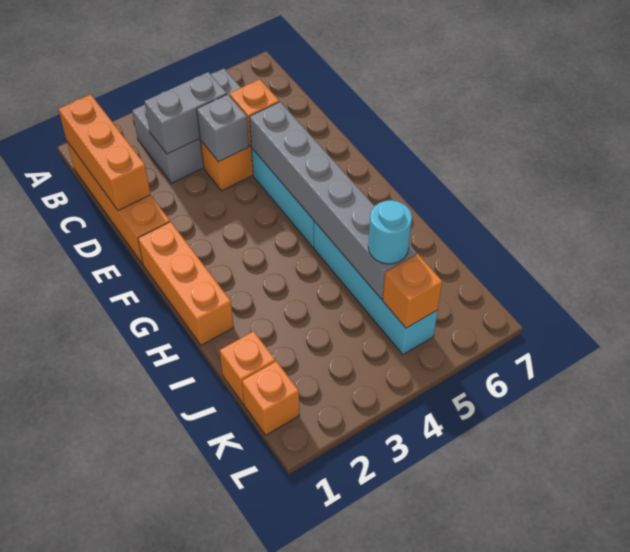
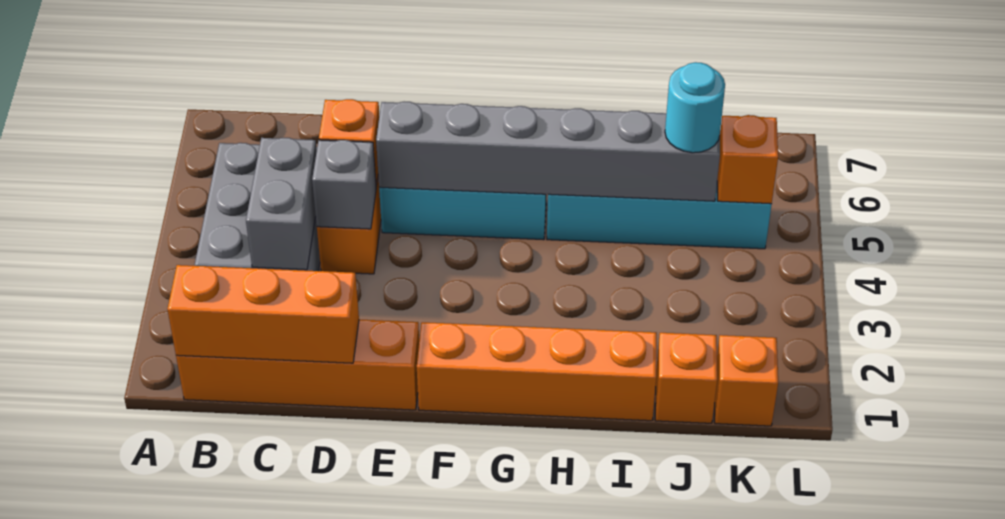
orange brick F1:H1 level 1 -> orange brick F1:I1 level 1

